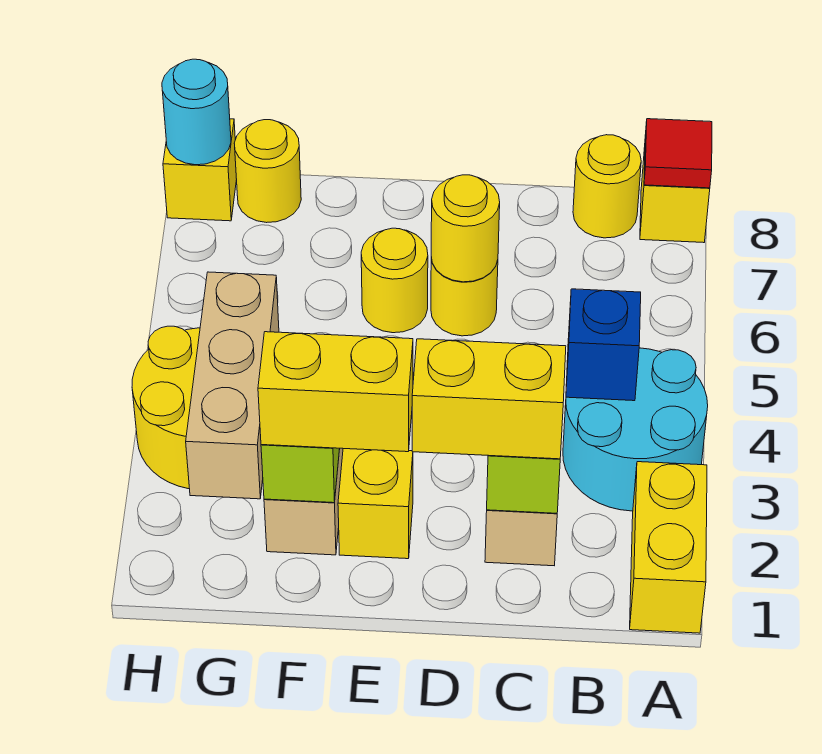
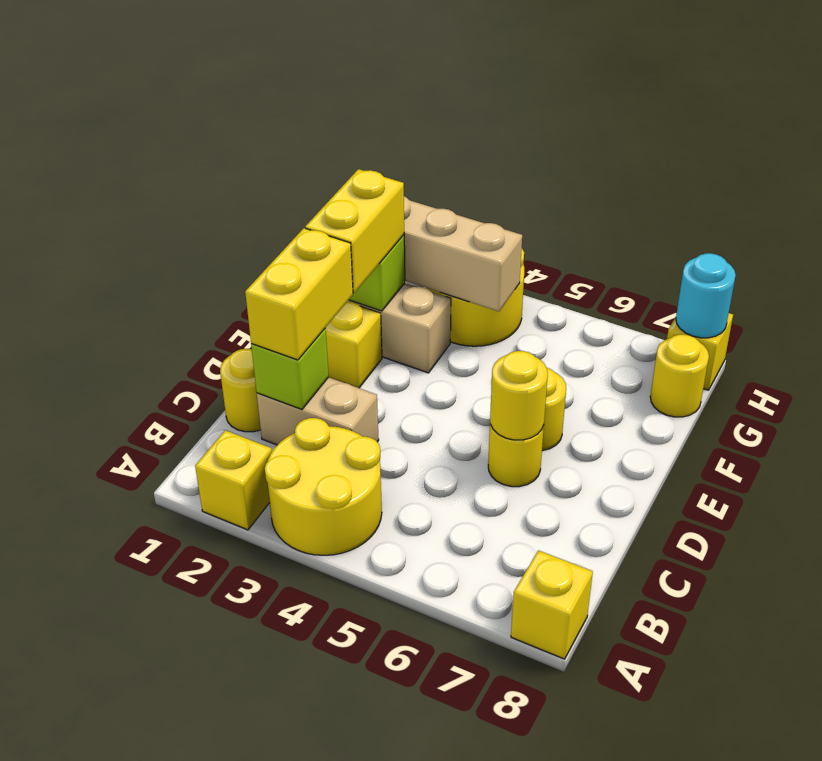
yellow brick A1:A2 level 1 -> yellow brick A2 level 1
cyan round brick A3:B4 level 1 -> yellow round brick A3:B4 level 1
red tile A8 level 2 -> none
blue brick B4 level 2 -> none
yellow round brick B8 level 1 -> yellow round brick C1 level 1

